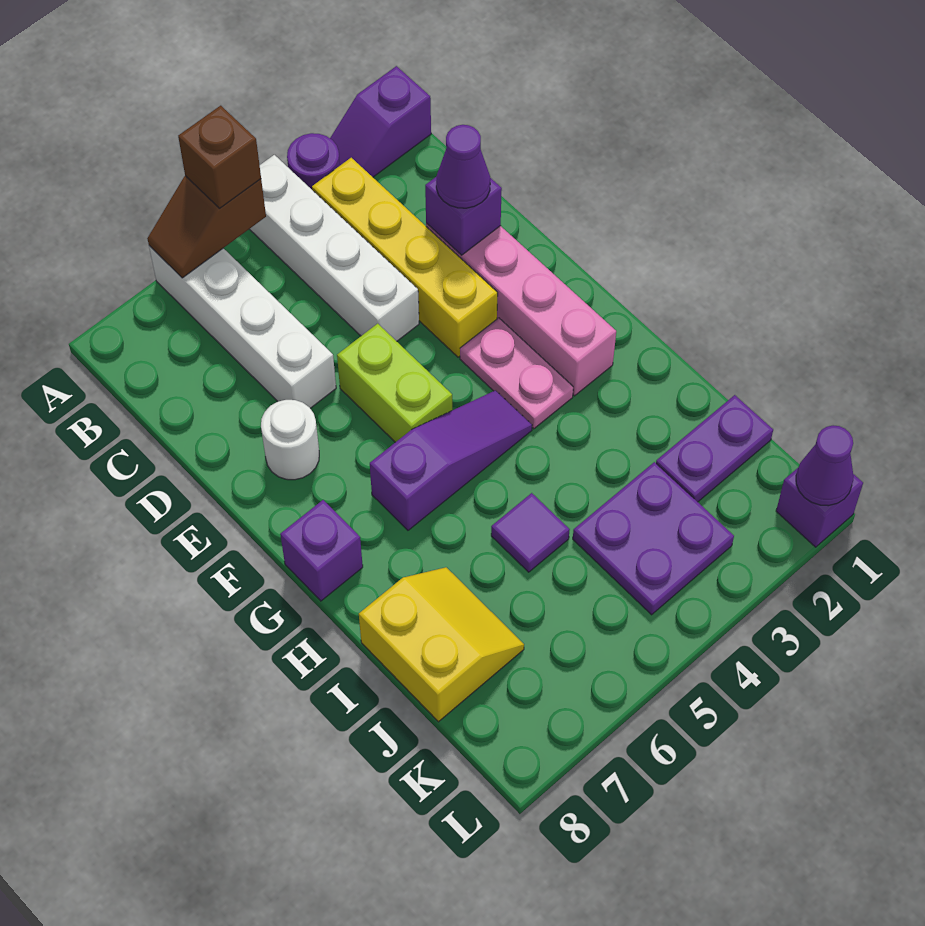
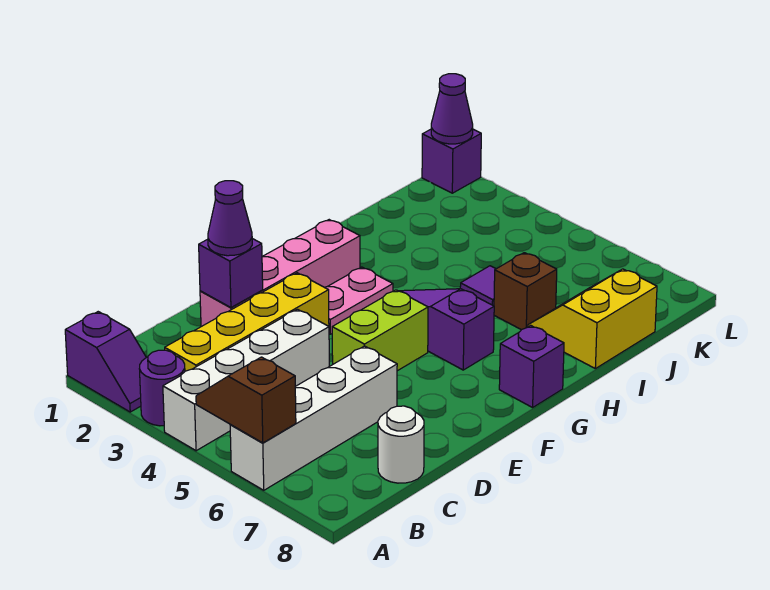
brown slope A5:A6 level 2 top 5 -> brown slope A5:A6 level 2 top 6
brown brick A5 level 3 -> brown brick I6 level 1
white round brick E7 level 1 -> white round brick C8 level 1
purple plate J1:J2 level 1 -> none
purple plate J3:K4 level 1 -> none

